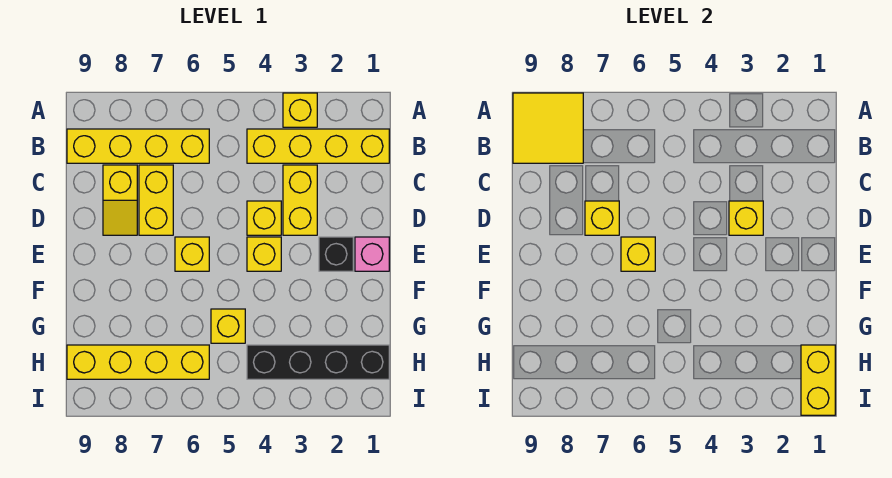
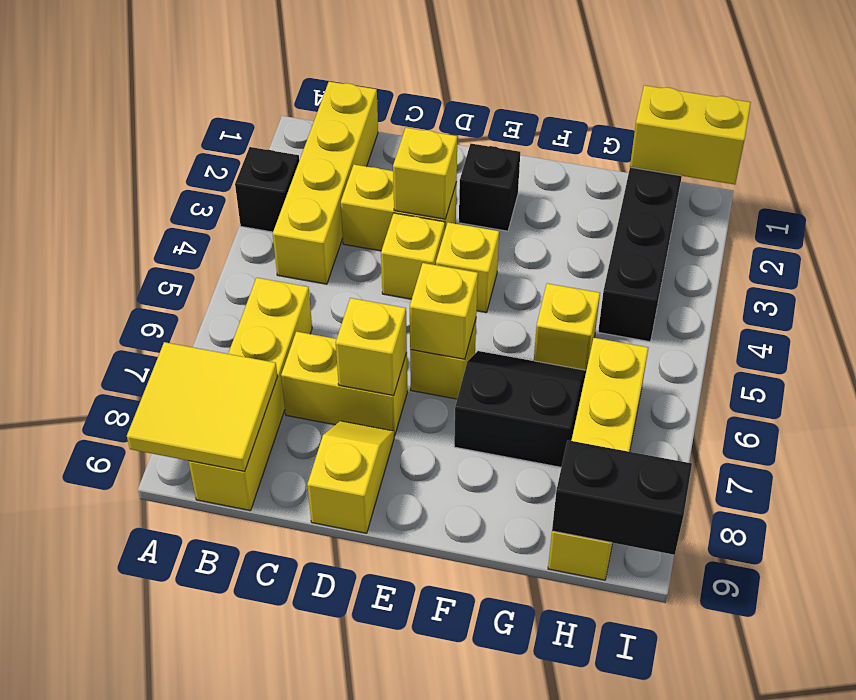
yellow brick A3 level 1 -> black brick A3 level 1
yellow slope C8:D8 level 1 top C -> yellow slope D8:D9 level 1 top 9
pink brick E1 level 1 -> none
none -> black slope F6:G7 level 1 top 7
none -> black brick H9:I9 level 2

